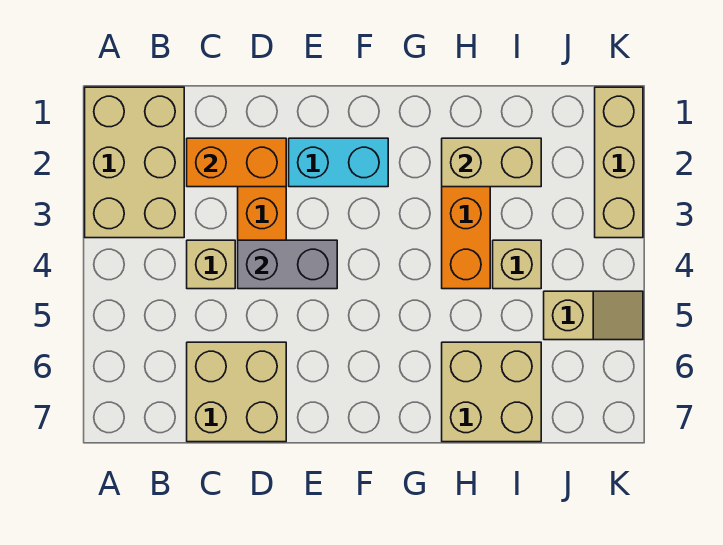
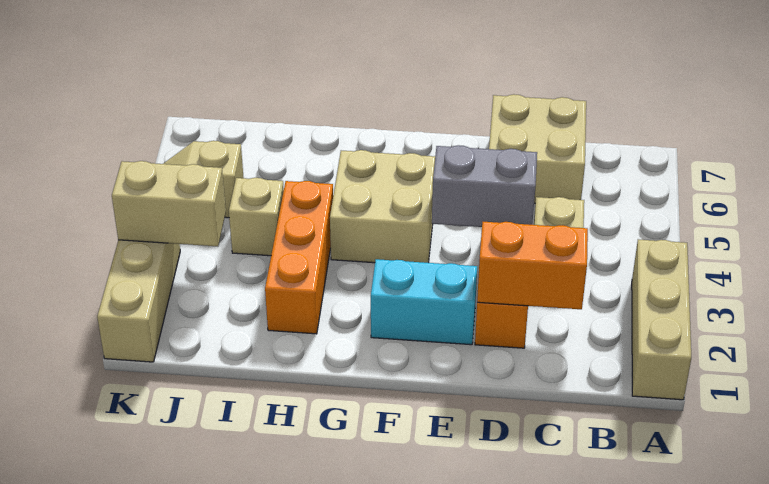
tan brick A1:B3 level 1 -> tan brick A1:A3 level 1
tan brick H2:I2 level 2 -> tan brick J3:K3 level 2
tan brick H6:I7 level 1 -> tan brick F4:G5 level 1

